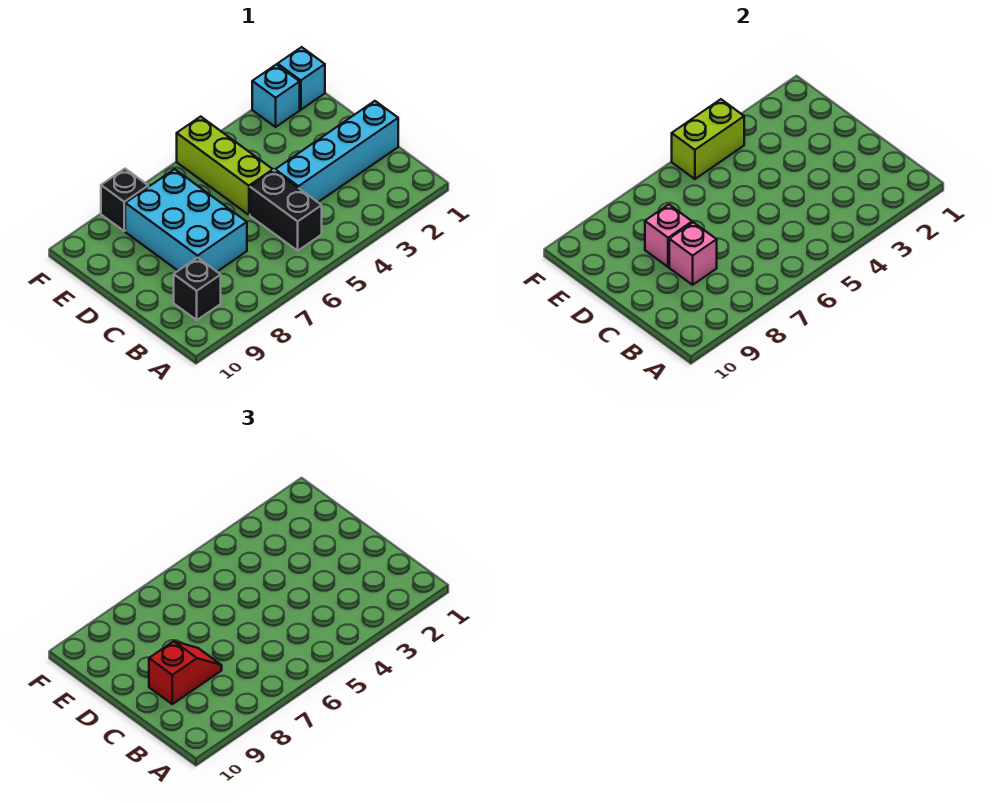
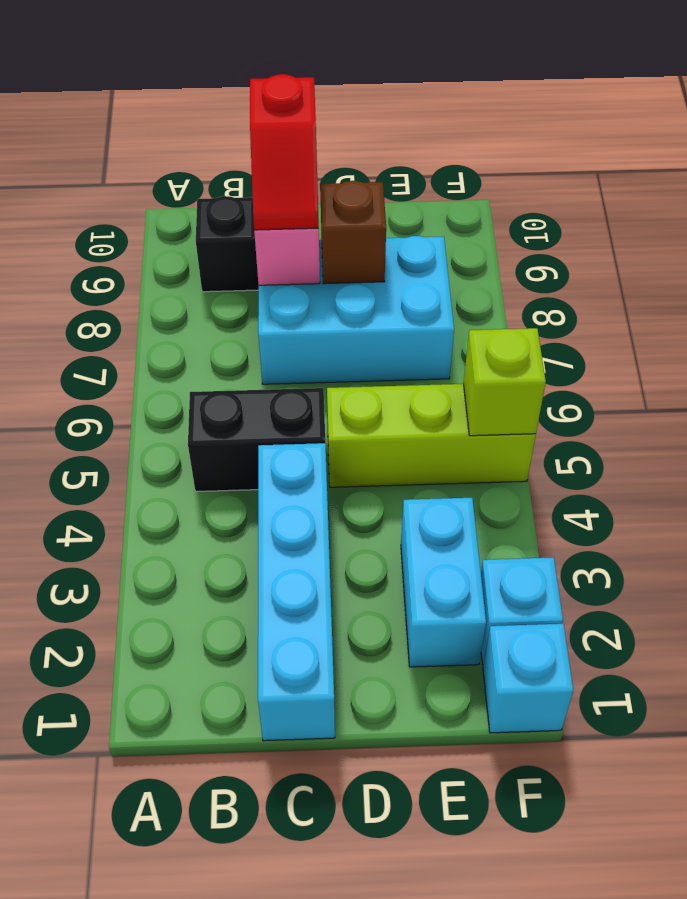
pink brick D8 level 2 -> brown brick D8 level 2
none -> cyan brick E2:E3 level 1
lime brick F4:F5 level 2 -> lime brick F5 level 2
black brick F8 level 1 -> none

